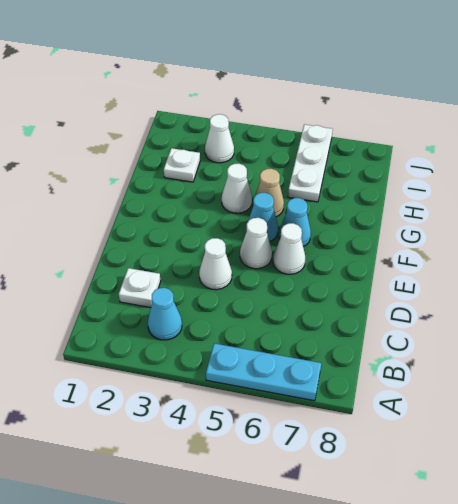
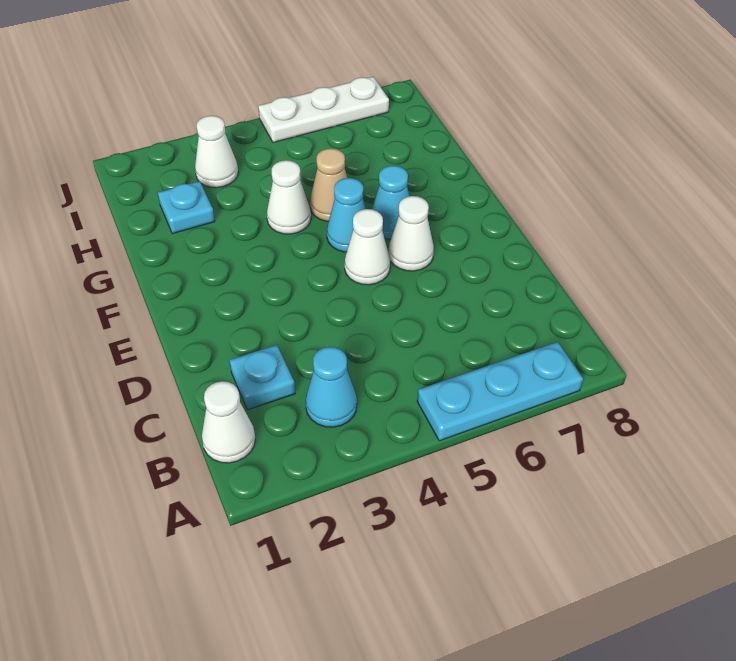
white plate C2 level 1 -> cyan plate C2 level 1
white cone D4 level 1 -> white cone B1 level 1
white plate H2 level 1 -> cyan plate H2 level 1
white plate H6:J6 level 1 -> white plate J5:J7 level 1

